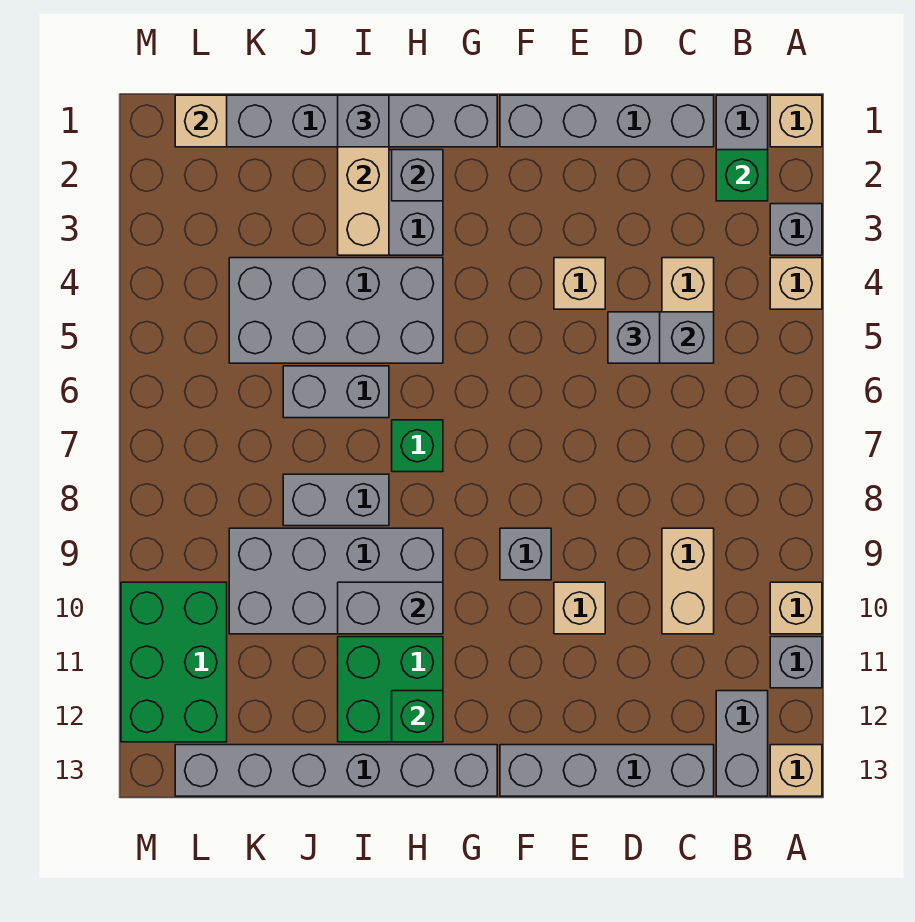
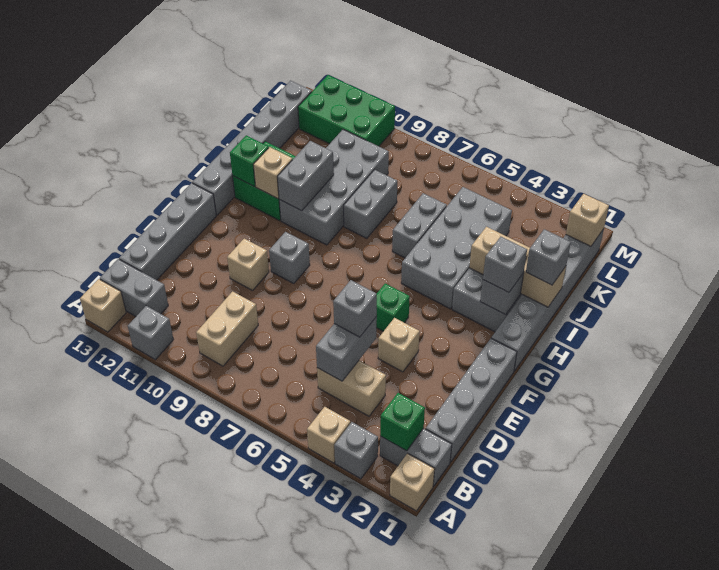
tan brick A10 level 1 -> tan brick H11 level 2
tan brick C9:C10 level 1 -> tan brick B9:C9 level 1
none -> grey brick H2 level 3
green brick H7 level 1 -> green brick F5 level 1

